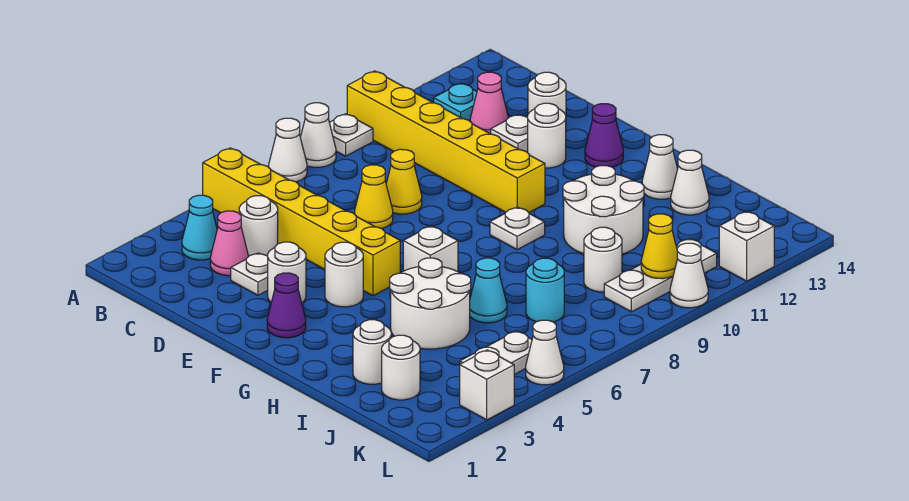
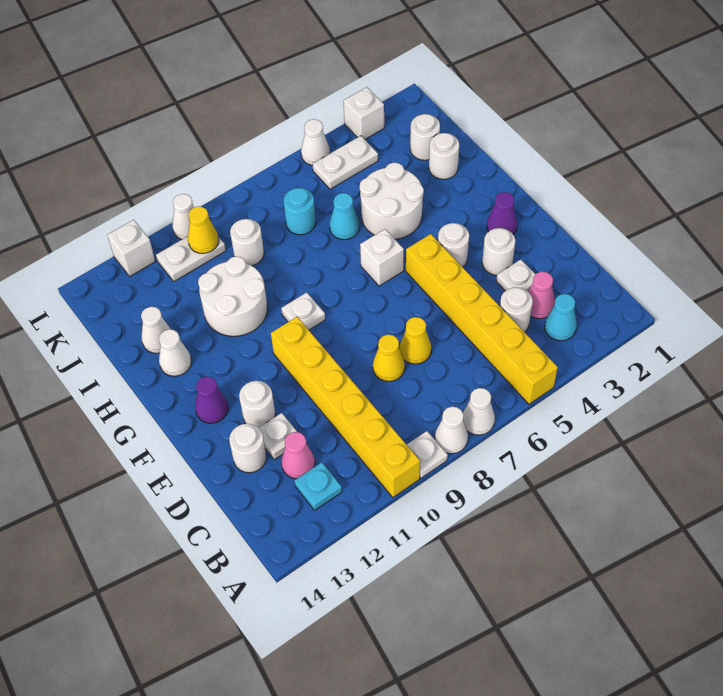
white plate K9:K11 level 1 -> white plate K10:K11 level 1

